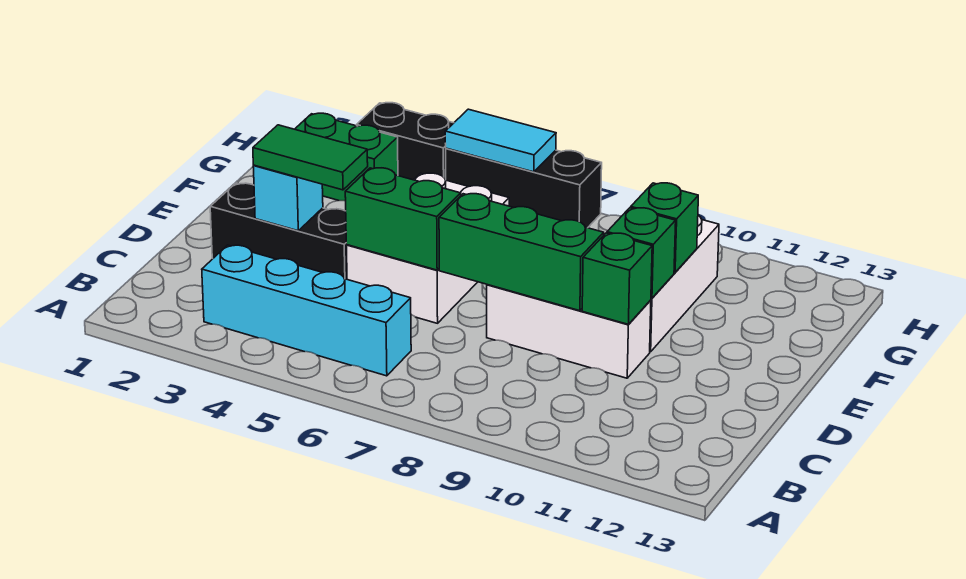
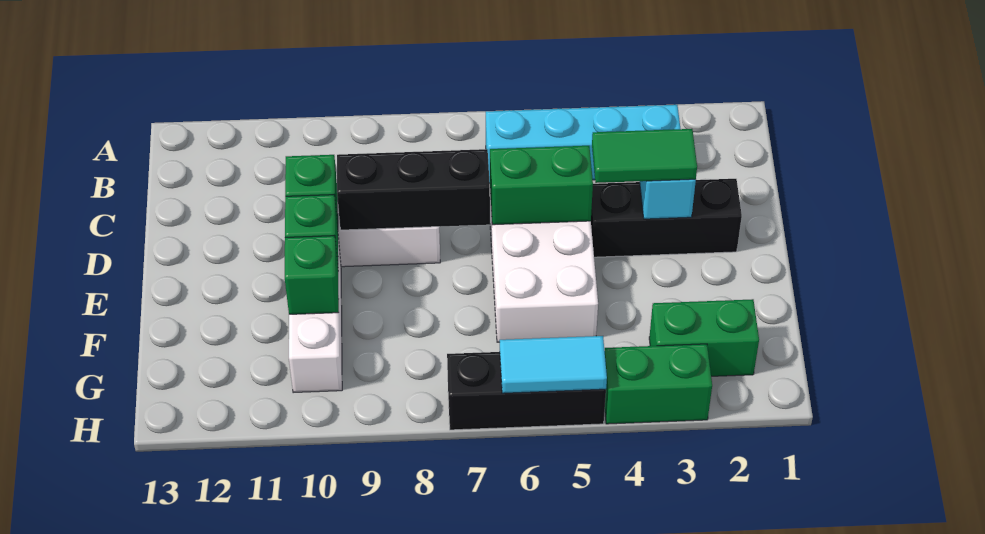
green brick D7:D9 level 2 -> black brick D7:D9 level 2
black brick H3:H4 level 1 -> green brick H3:H4 level 1

